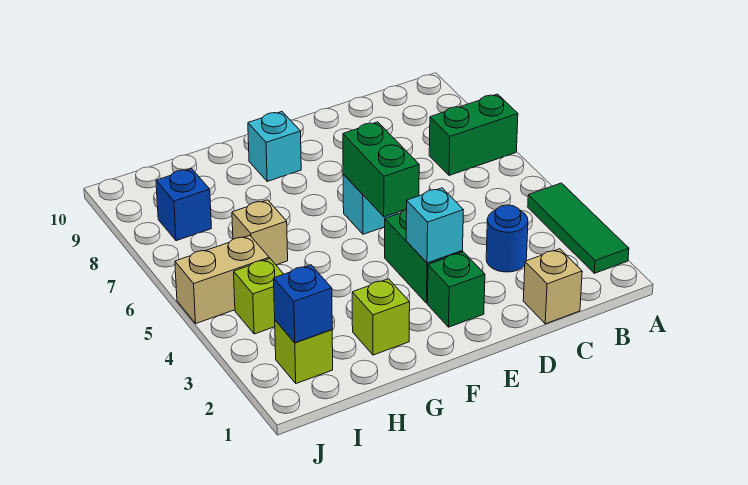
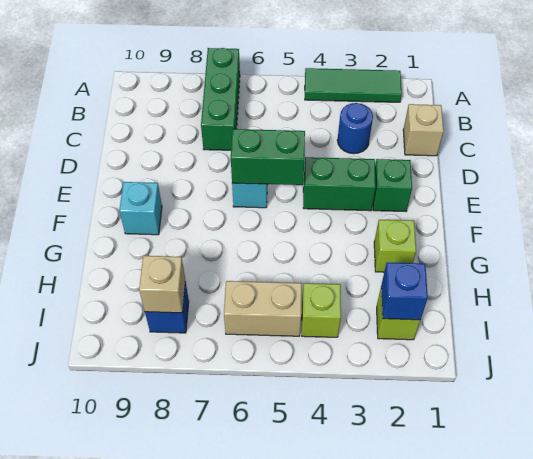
green brick A7:B7 level 1 -> green brick A7:C7 level 1
cyan brick E3 level 2 -> none
tan brick H6 level 1 -> tan brick I8 level 2
tan brick I5:J5 level 1 -> tan brick I5:I6 level 1

